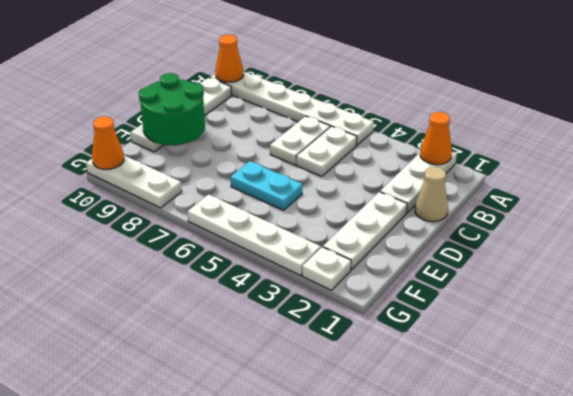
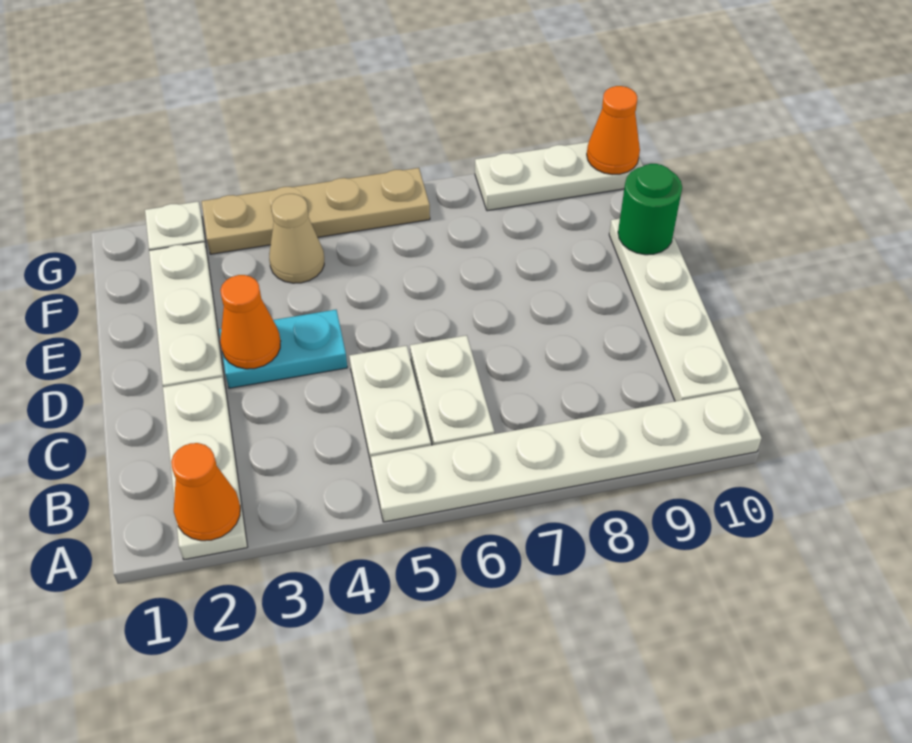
orange cone A10 level 2 -> orange cone D3 level 2
tan cone C1 level 1 -> tan cone F4 level 1
green round brick D9:E10 level 2 -> green round brick E10 level 2
cyan plate E5:E6 level 1 -> cyan plate D3:D4 level 1
white plate G3:G6 level 1 -> tan plate G3:G6 level 1

